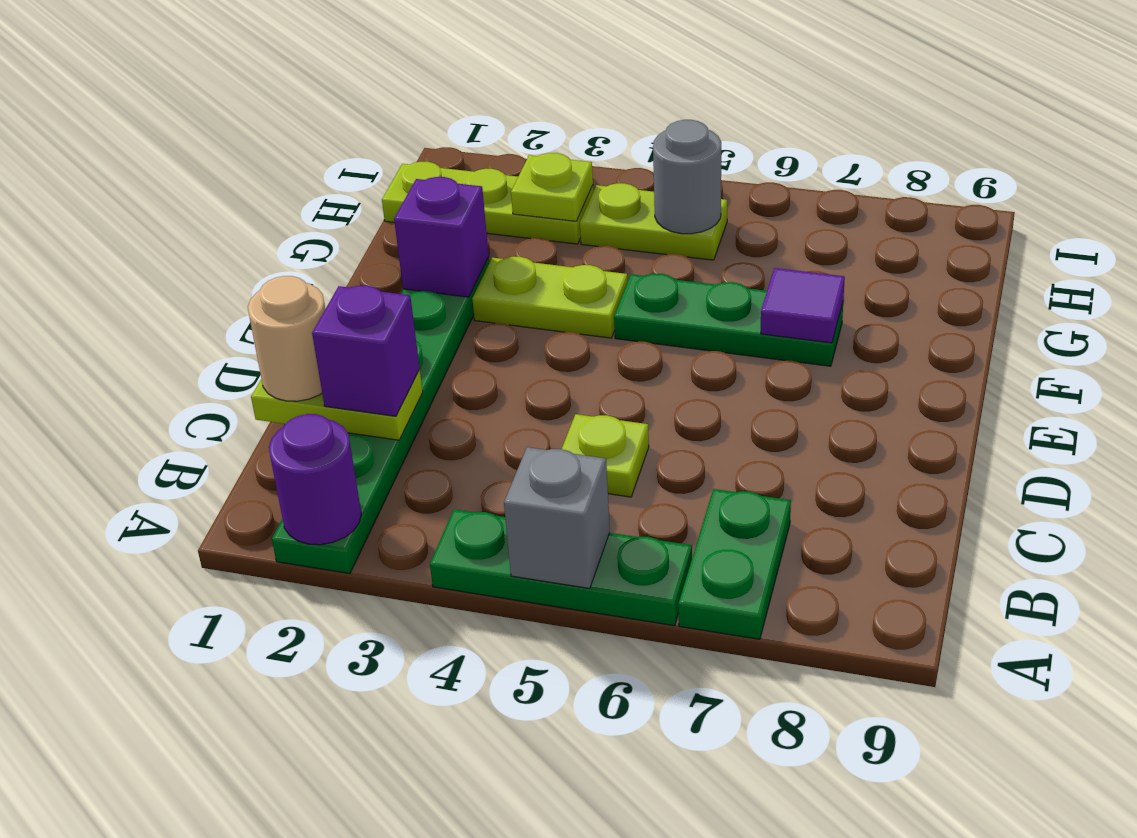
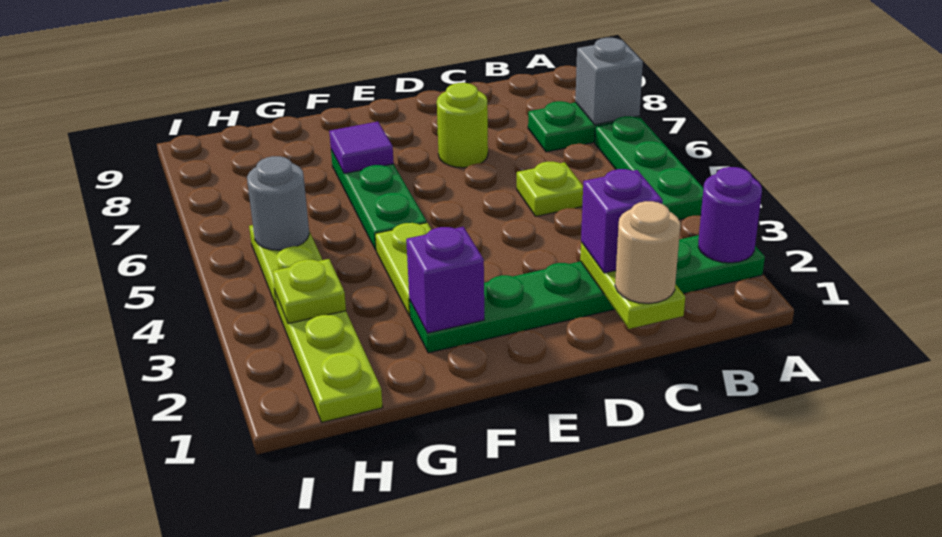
grey brick A5 level 2 -> grey brick A7 level 2
none -> lime round brick D7 level 1

